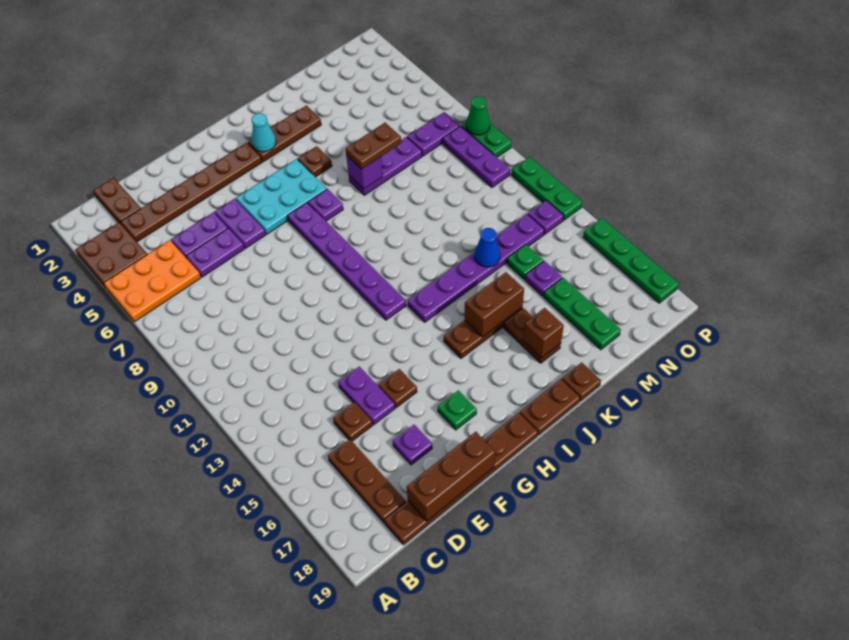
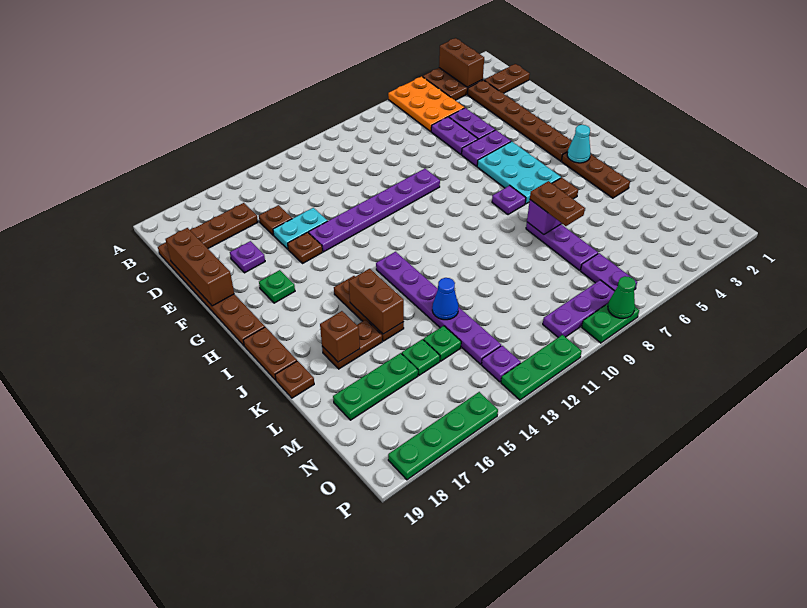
none -> brown brick A3:B3 level 2
purple plate E14:E15 level 1 -> cyan plate E14:E15 level 1
purple plate H7:H12 level 1 -> purple plate F9:F14 level 1
purple plate M15 level 1 -> green plate M15 level 1

